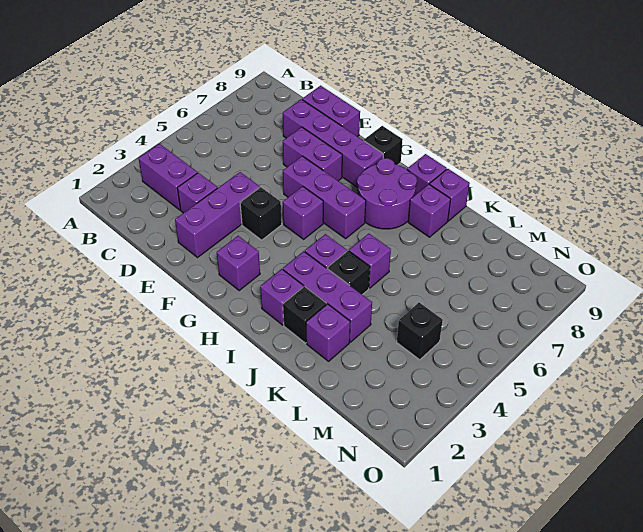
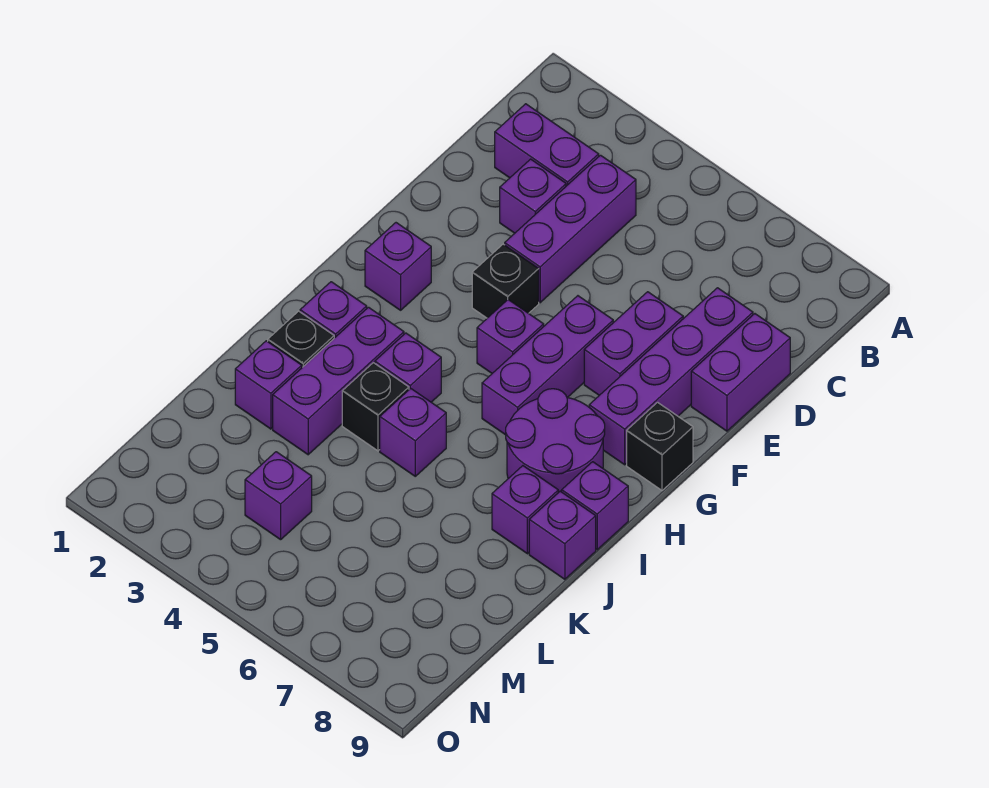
purple brick B3:C3 level 1 -> purple brick C2:C3 level 1
purple brick E2:E4 level 1 -> purple brick C4:E4 level 1
black brick M4 level 1 -> purple brick M4 level 1

